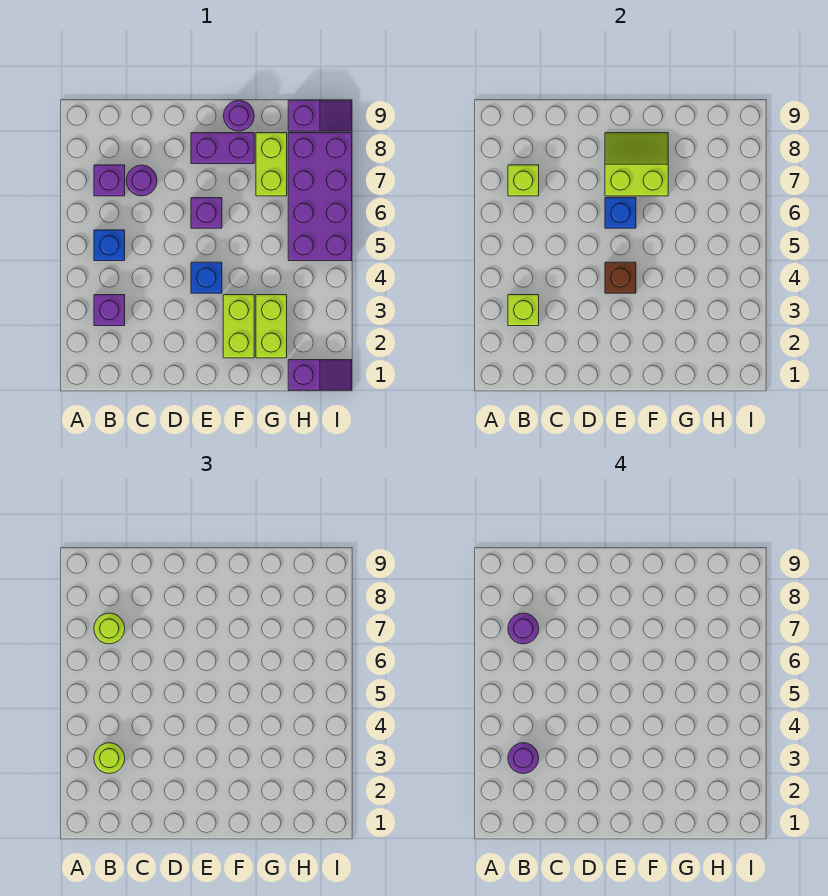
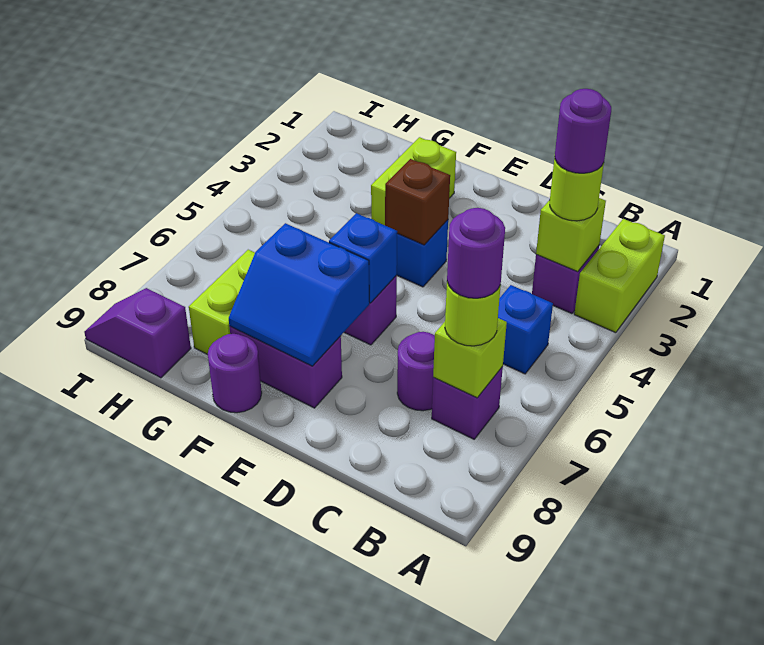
lime slope E7:F8 level 2 top 7 -> blue slope E7:F8 level 2 top 7
lime brick G2:G3 level 1 -> lime brick A2:A3 level 1
purple slope H1:I1 level 1 top H -> none
purple brick H5:I8 level 1 -> none

